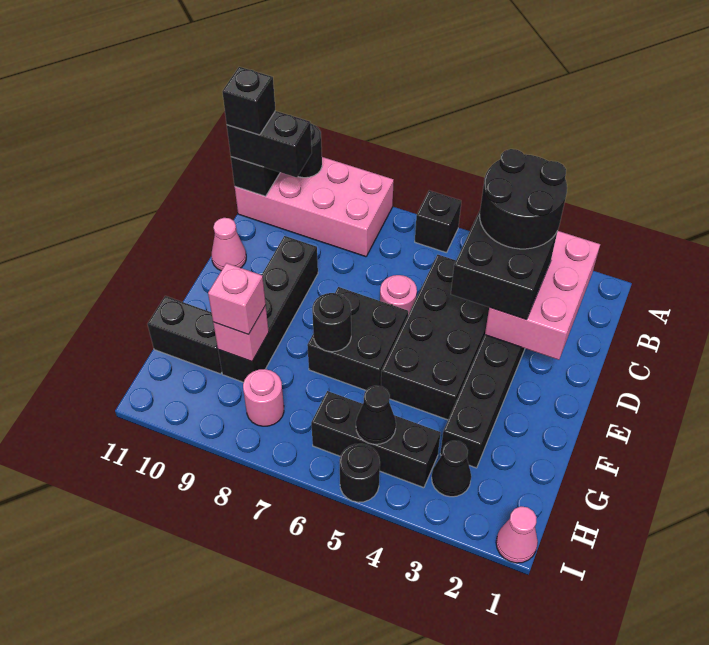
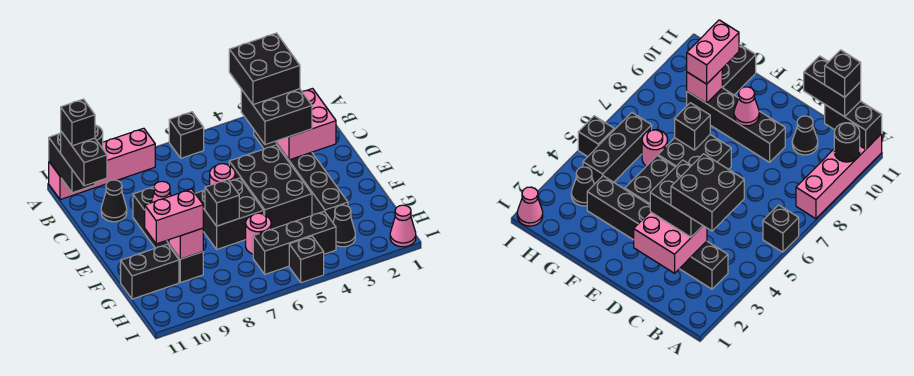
pink brick A8:B11 level 1 -> pink brick A8:A11 level 1
pink brick B2:D3 level 2 -> pink brick C2:D3 level 2
black round brick B3:C4 level 4 -> black brick B3:C4 level 4
black brick B10:B11 level 3 -> black brick B11:C11 level 3
black brick C4:F5 level 1 -> black brick D4:F5 level 1
pink cone D11 level 1 -> pink cone E9 level 2
black round brick F7 level 2 -> black brick F7 level 2
pink brick G9 level 3 -> pink brick G9:G10 level 3
black cone H5 level 2 -> black cone C10 level 1
pink round brick H8 level 1 -> pink round brick G6 level 1
black round brick I5 level 1 -> black brick I5 level 1

